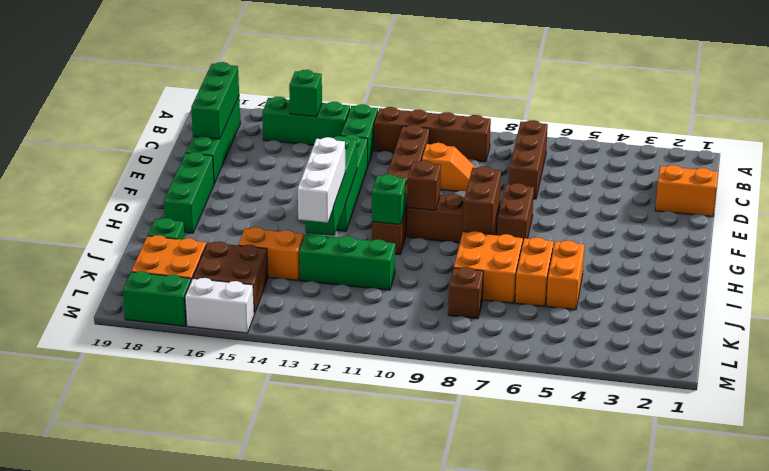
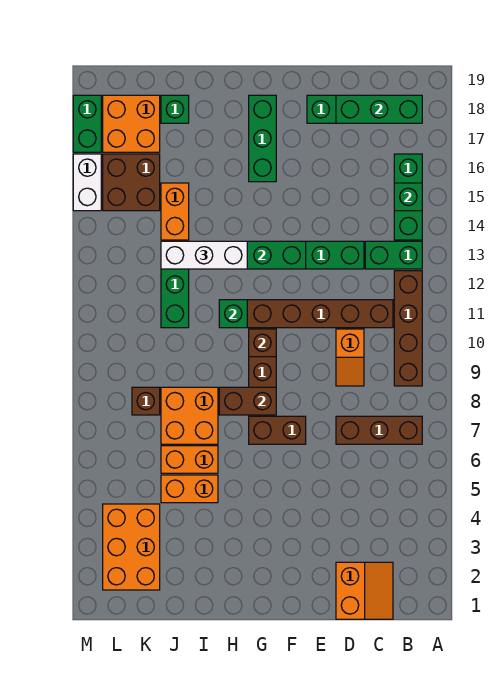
green brick F18:H18 level 1 -> green brick G16:G18 level 1
none -> orange brick K2:L4 level 1

